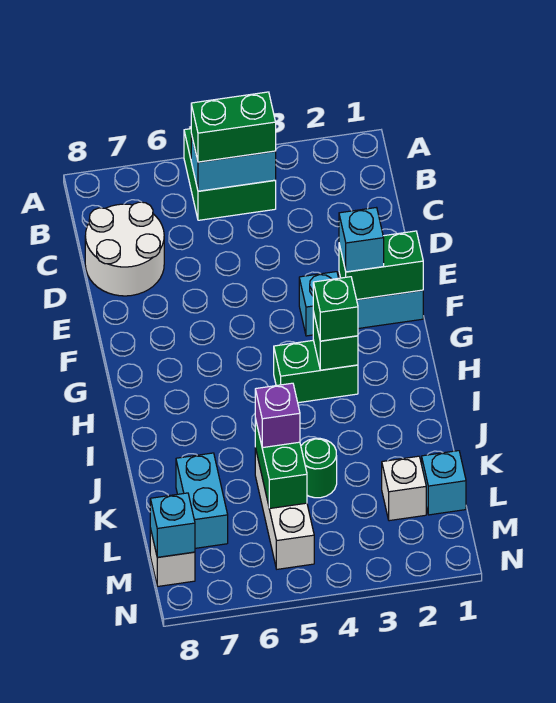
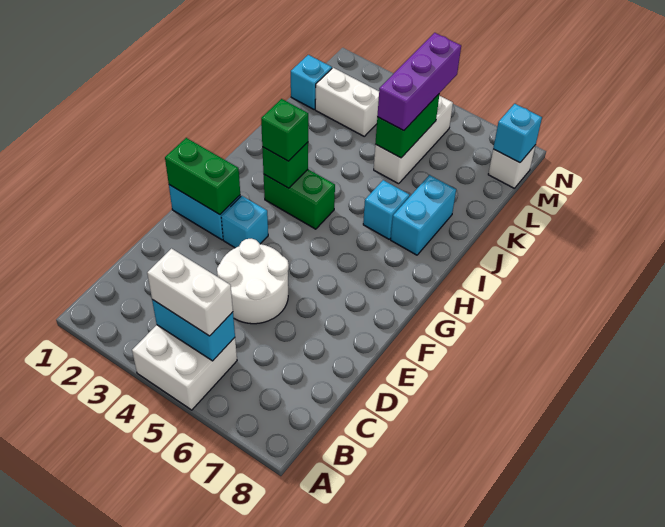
green brick A4:B5 level 1 -> white brick A4:B5 level 1
green brick B4:B5 level 3 -> white brick B4:B5 level 3
white round brick C7:D8 level 1 -> white round brick D4:E5 level 1
cyan brick F2 level 3 -> cyan brick I6 level 1
green round brick K4 level 1 -> none
purple brick K5 level 3 -> purple brick K5:M5 level 3
cyan brick K7:L7 level 1 -> cyan brick I7:J7 level 1
white brick L2 level 1 -> white brick L2:L3 level 1

